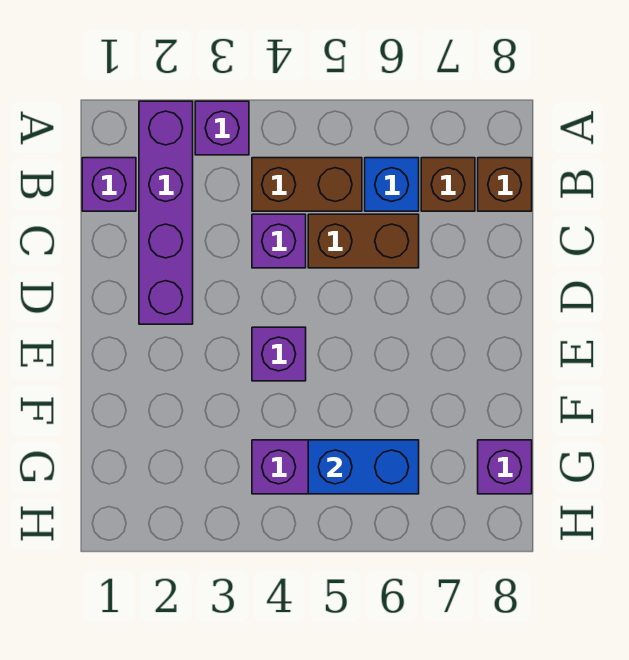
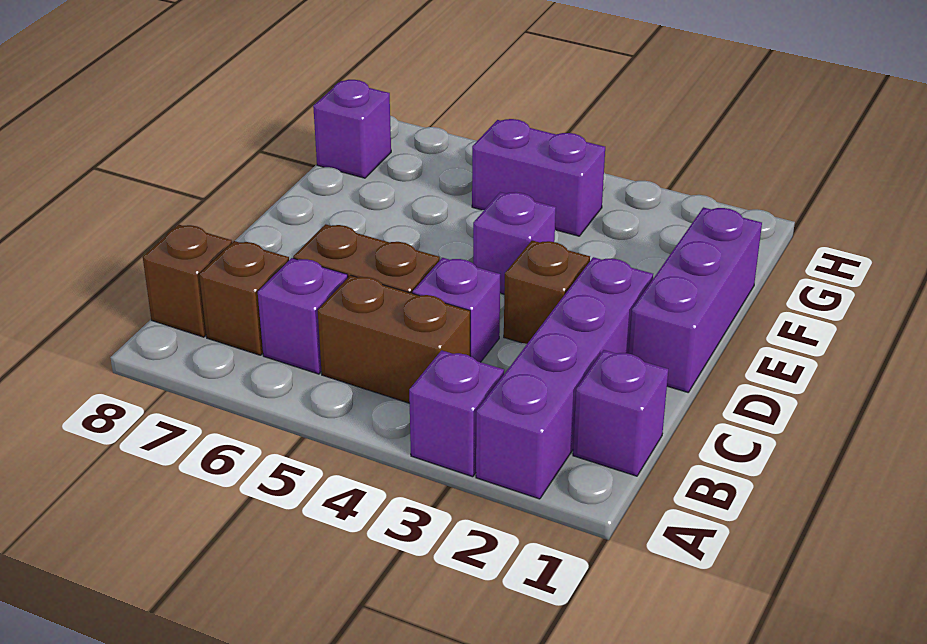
blue brick B6 level 1 -> purple brick B6 level 1
none -> purple brick D1:F1 level 1
none -> brown brick D3 level 1
blue brick G5:G6 level 2 -> none

